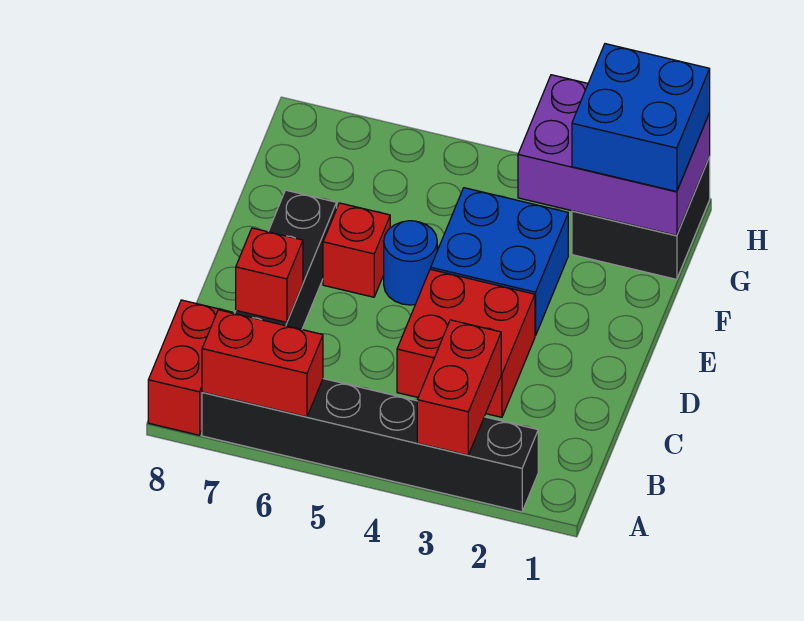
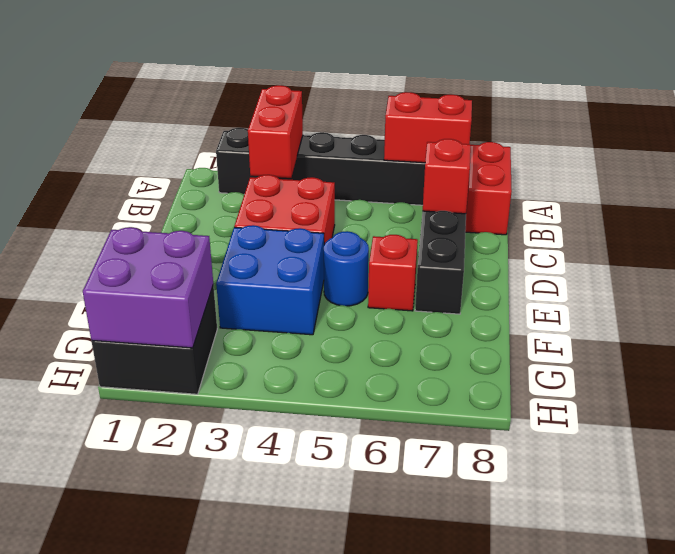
purple brick G1:H3 level 2 -> purple brick G1:H2 level 2
blue brick G1:H2 level 3 -> none

